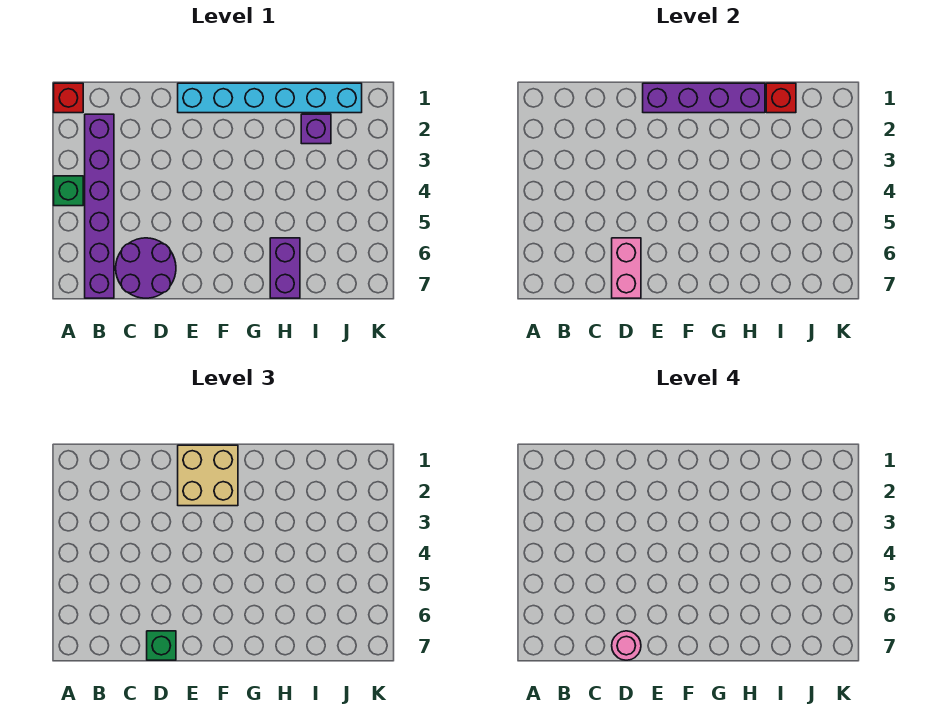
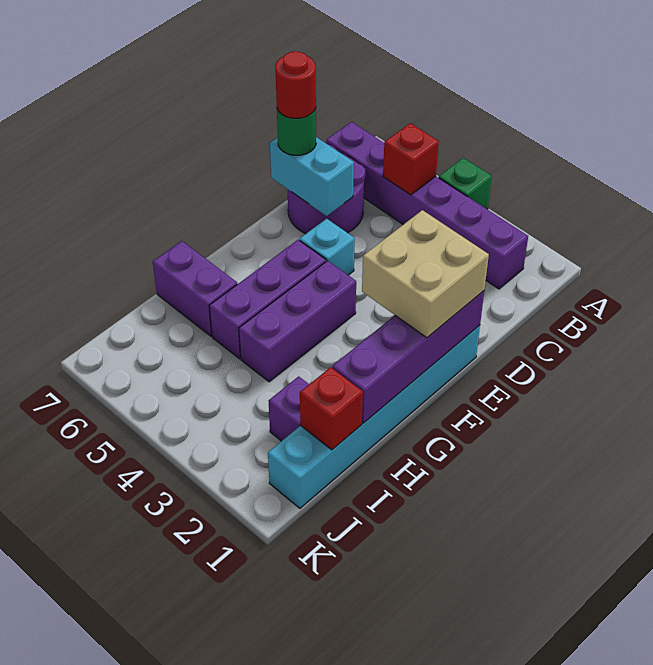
red brick A1 level 1 -> red brick B5 level 2
pink brick D6:D7 level 2 -> cyan brick D6:D7 level 2
green brick D7 level 3 -> green round brick D7 level 3
pink round brick D7 level 4 -> red round brick D7 level 4
none -> cyan brick E5 level 1
none -> purple brick F4:H4 level 1
none -> purple brick F5:H5 level 1

